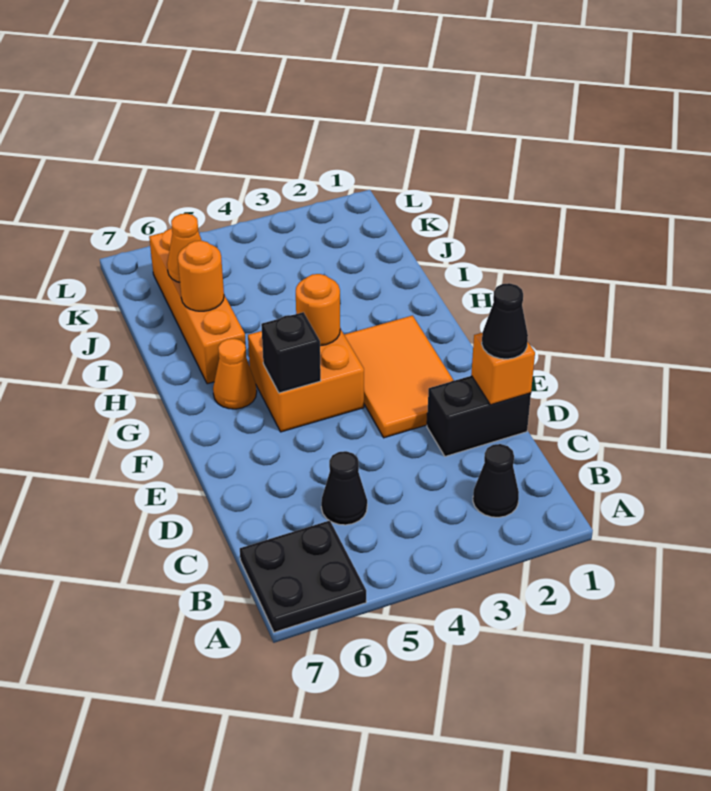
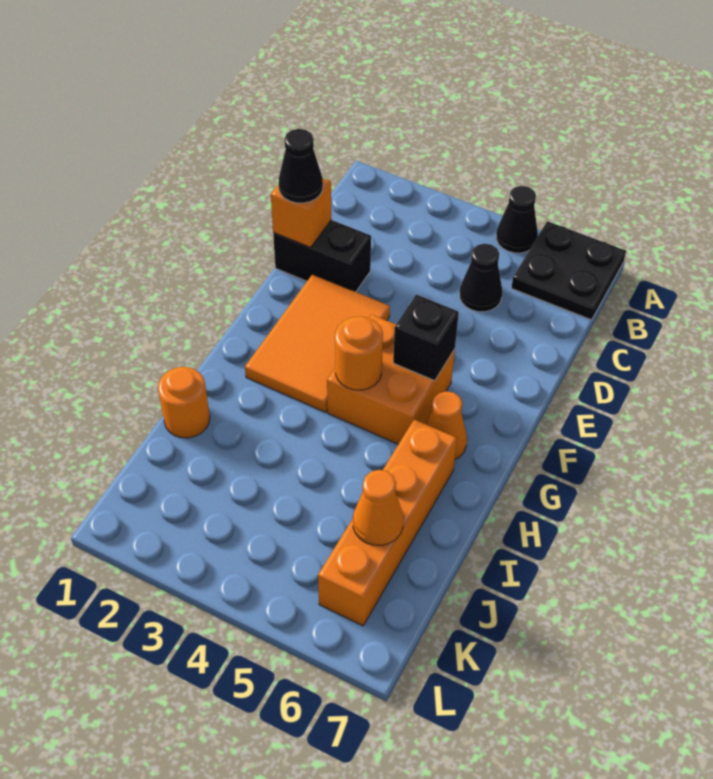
black cone B2 level 1 -> black cone A5 level 1
orange round brick I6 level 2 -> orange round brick I1 level 1

